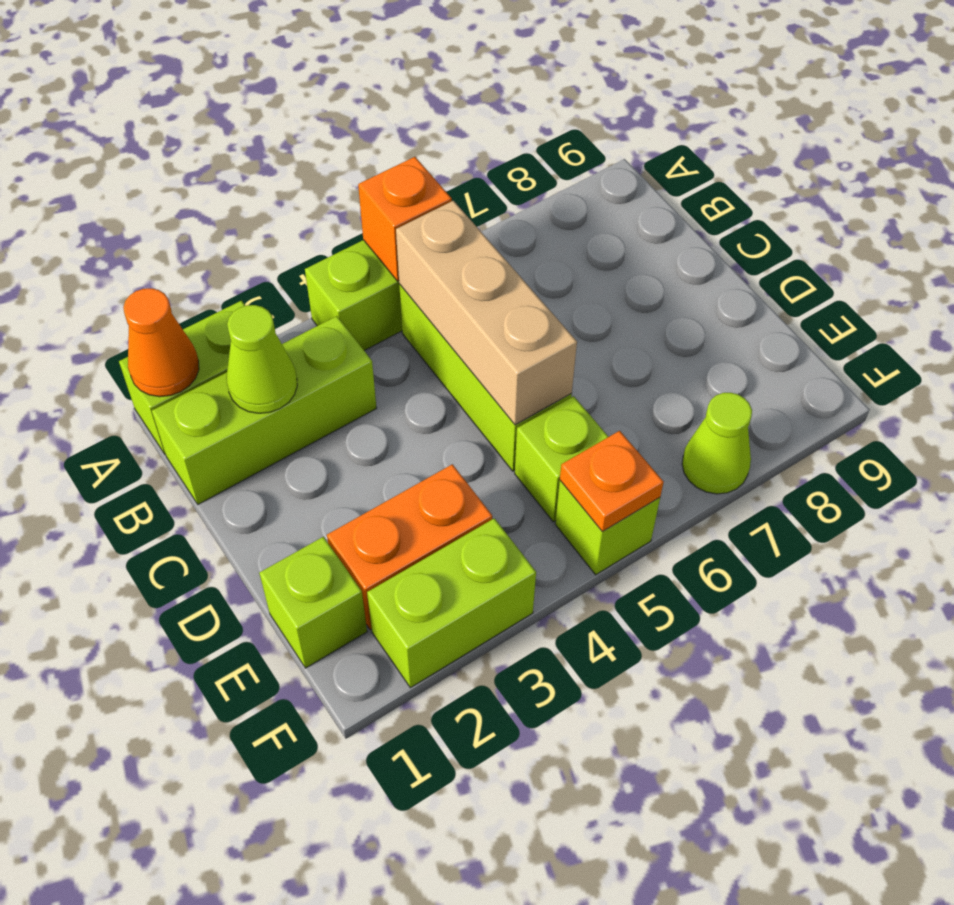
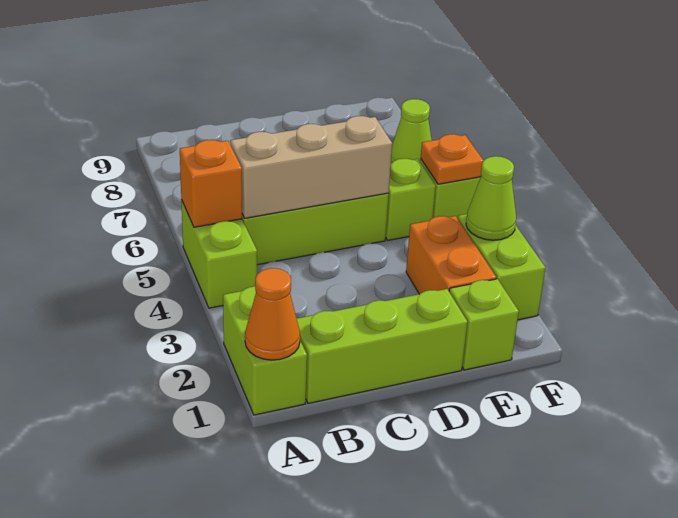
lime brick B1:B3 level 1 -> lime brick B1:D1 level 1
lime cone B2 level 2 -> lime cone F3 level 2

